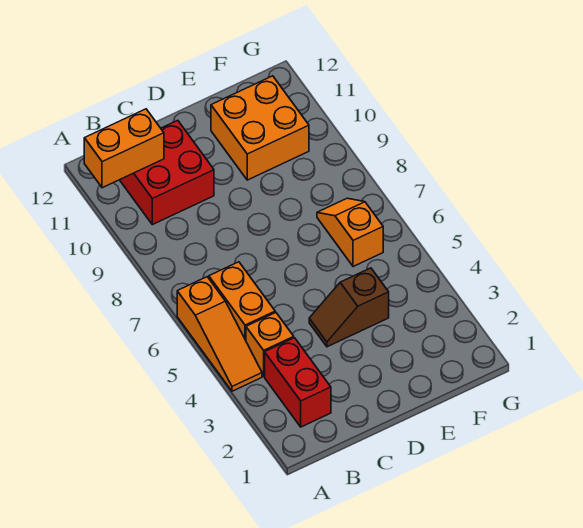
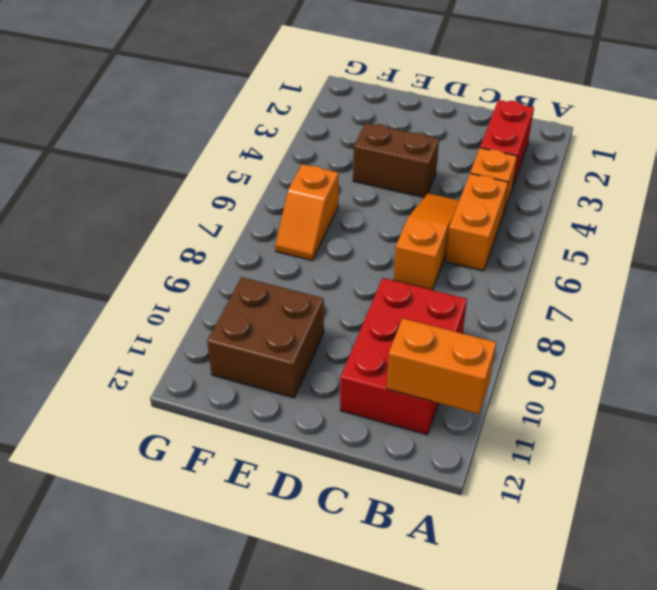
orange slope A4:A6 level 1 top 6 -> orange slope C5:C7 level 1 top 7
red brick B10:C11 level 1 -> red brick B9:C11 level 1
brown slope D4:E4 level 1 top E -> brown brick D4:E4 level 1
orange brick E10:F11 level 1 -> brown brick E10:F11 level 1

